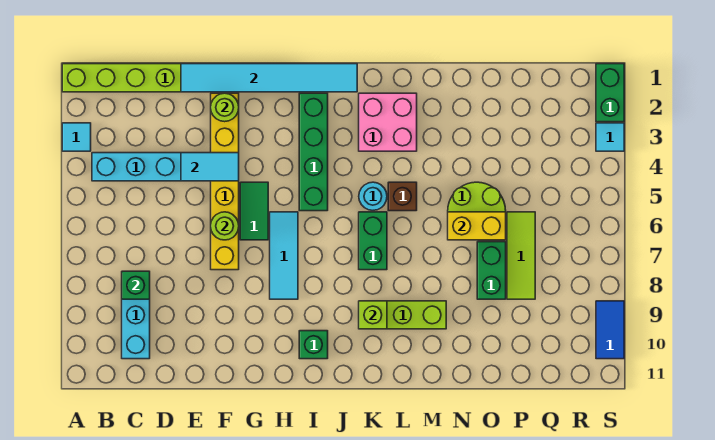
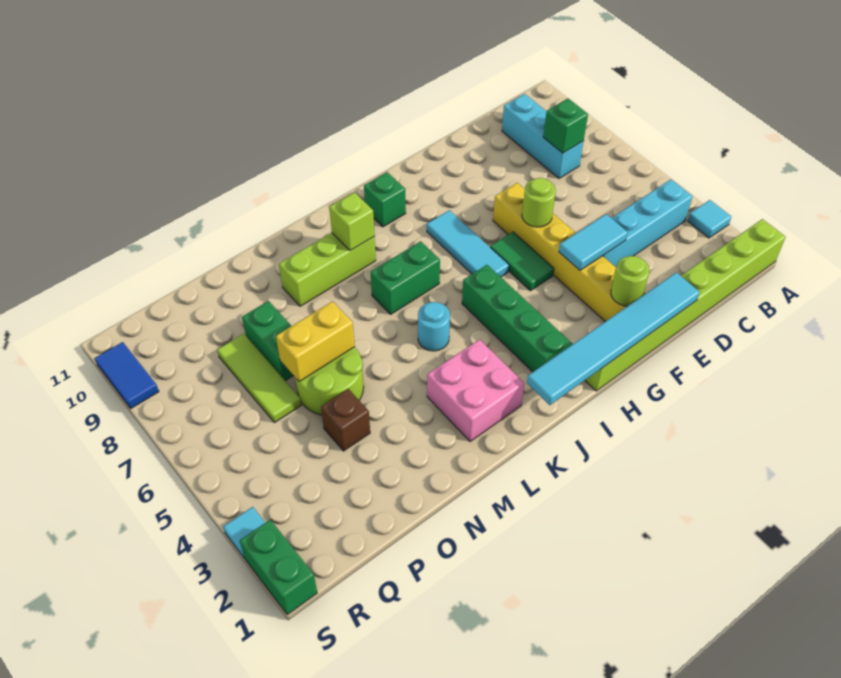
green brick K6:K7 level 1 -> green brick J7:K7 level 1
brown brick L5 level 1 -> brown brick O4 level 1

